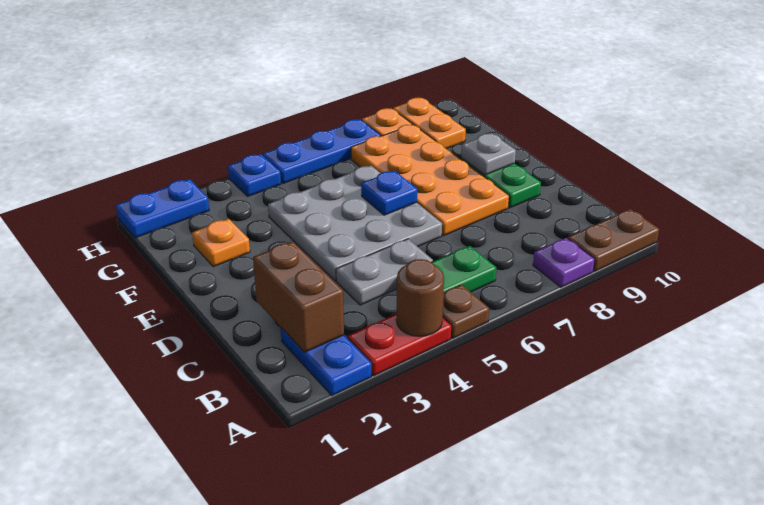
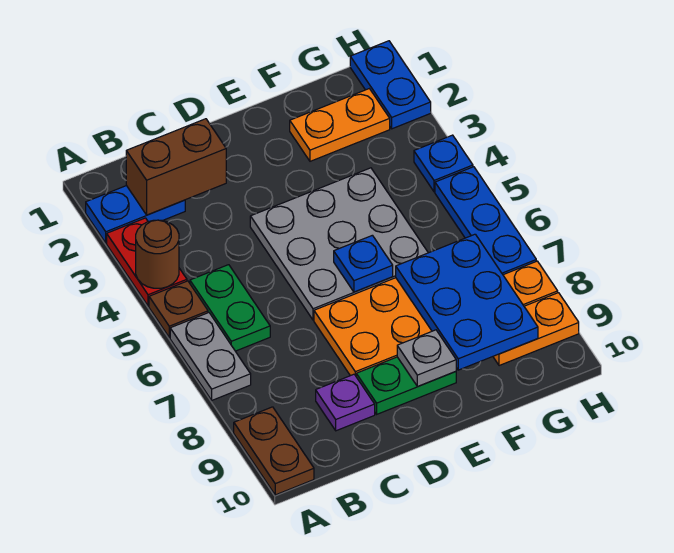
purple plate A8 level 1 -> purple plate C9 level 1
grey plate C4:C5 level 1 -> grey plate A6:A7 level 1
orange plate F2 level 1 -> orange plate F2:G2 level 1
none -> blue plate F7:G9 level 2

